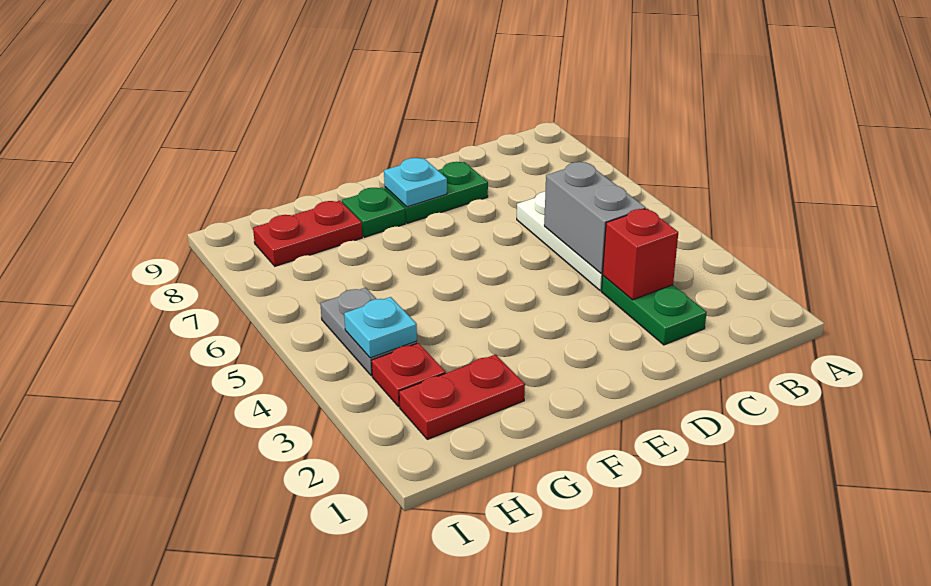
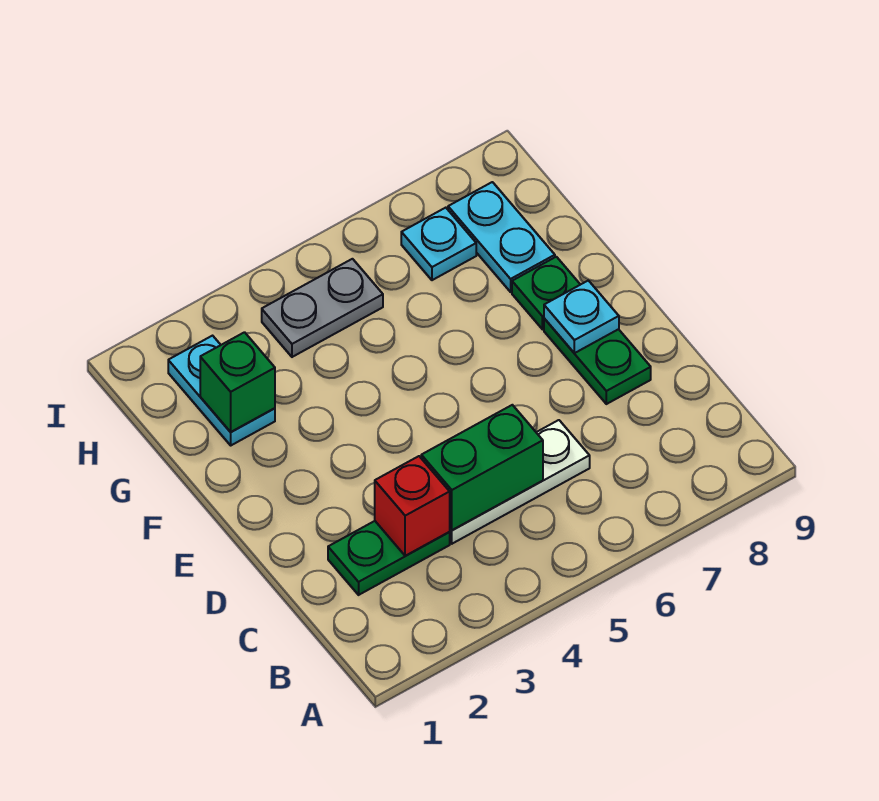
grey brick C4:C5 level 2 -> green brick C4:C5 level 2
red plate G2:H2 level 1 -> cyan plate G2:H2 level 1
none -> green brick G2 level 2
red plate G8:H8 level 1 -> cyan plate G8:H8 level 1
red plate H3 level 1 -> none
cyan plate H4 level 2 -> cyan plate H7 level 1

